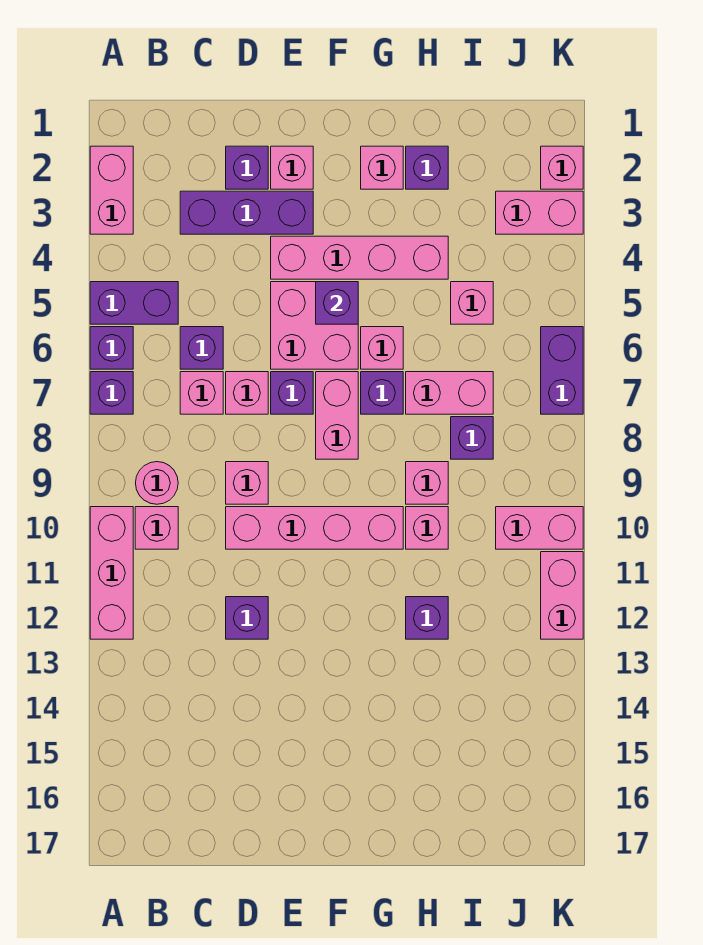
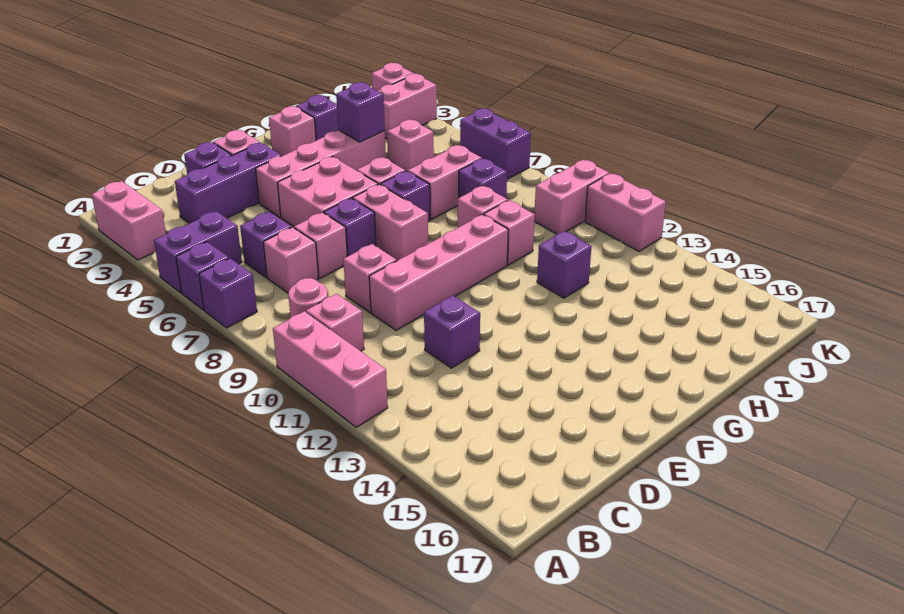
purple brick F5 level 2 -> purple brick H4 level 2

